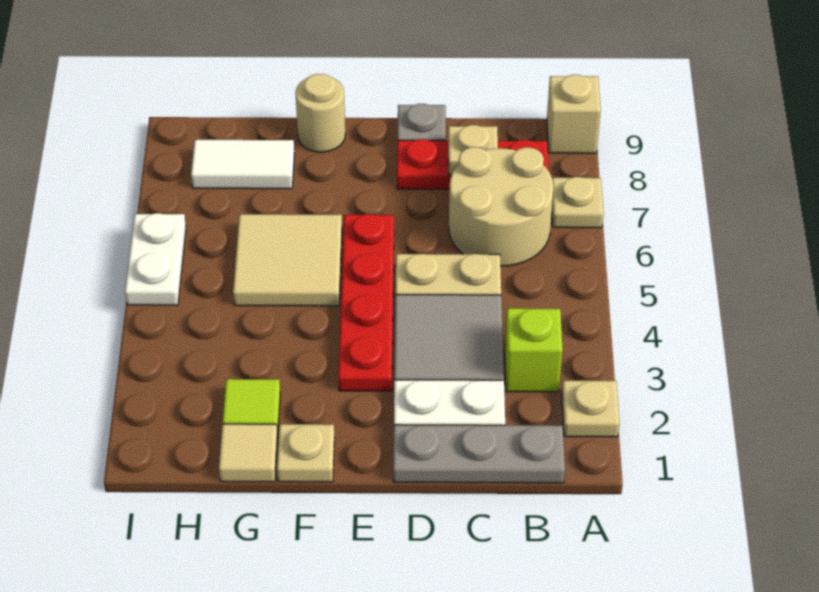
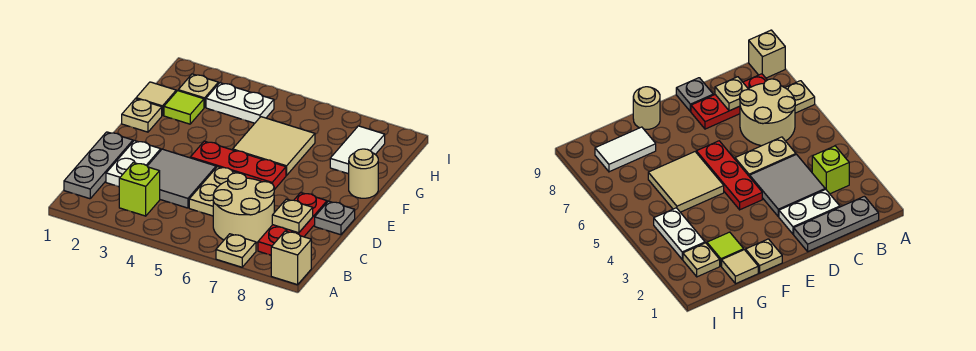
tan plate A2 level 1 -> tan plate H2 level 1
red plate E3:E6 level 1 -> red plate E4:E6 level 1
white plate I5:I6 level 1 -> white plate H3:H4 level 1

